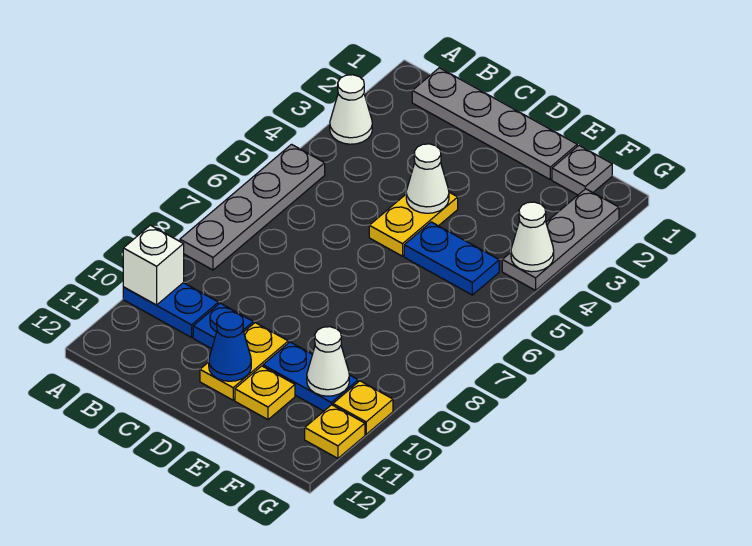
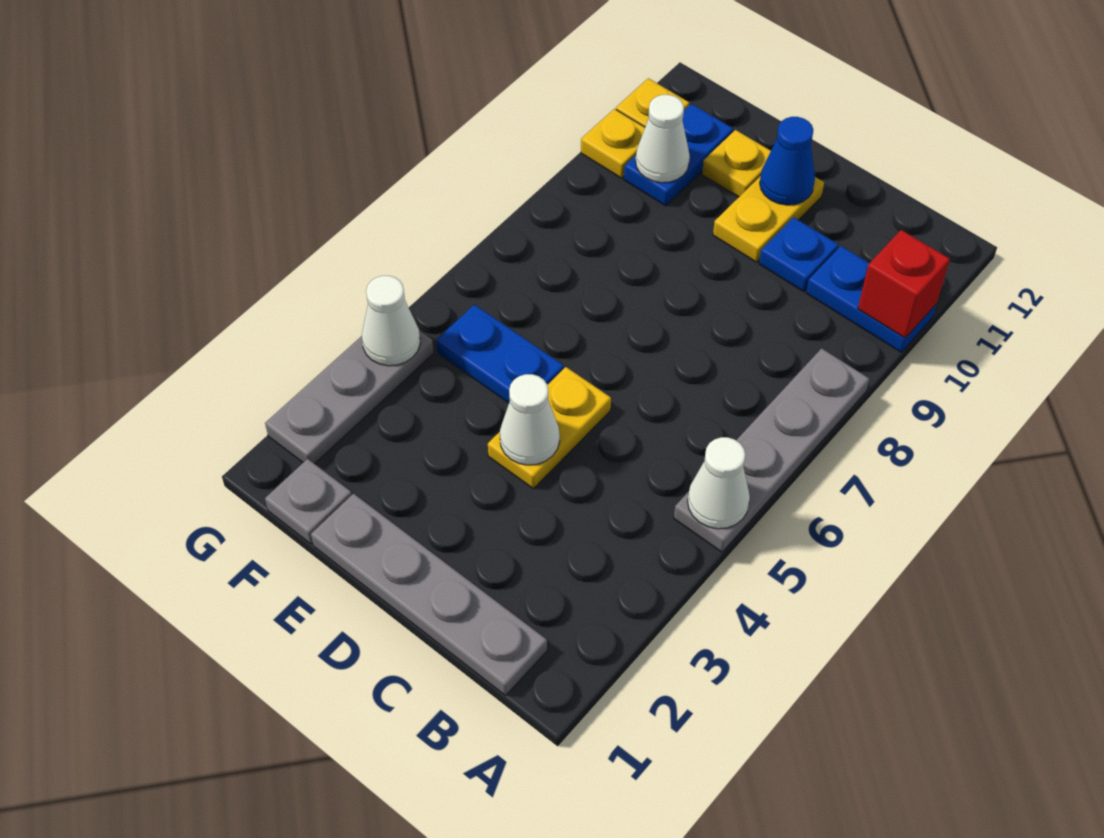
white cone A3 level 1 -> white cone A5 level 2
white brick A10 level 2 -> red brick A10 level 2
blue plate E10:F10 level 1 -> blue plate F10:F11 level 1

